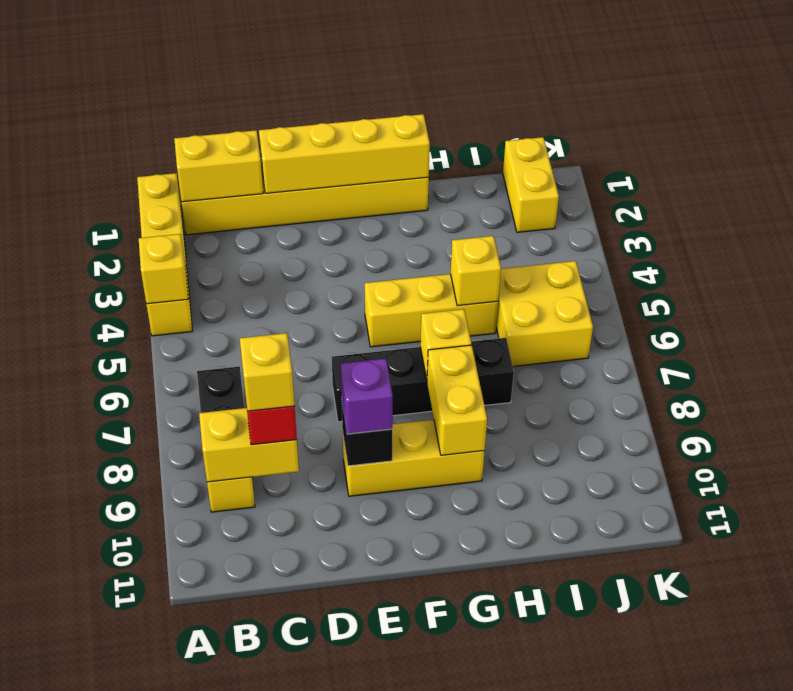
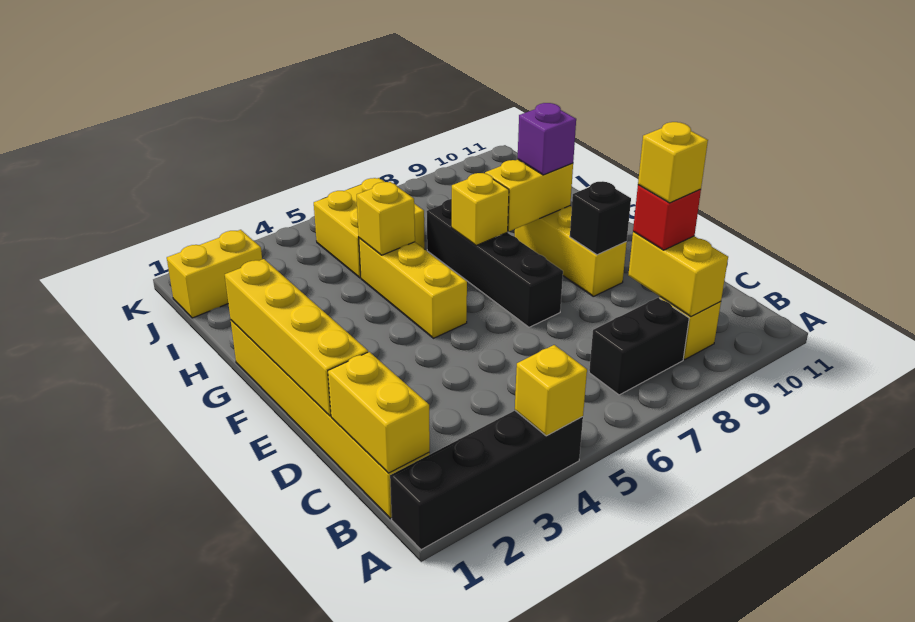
yellow brick A1:A4 level 1 -> black brick A1:A4 level 1
purple brick E9 level 3 -> purple brick G9 level 3

